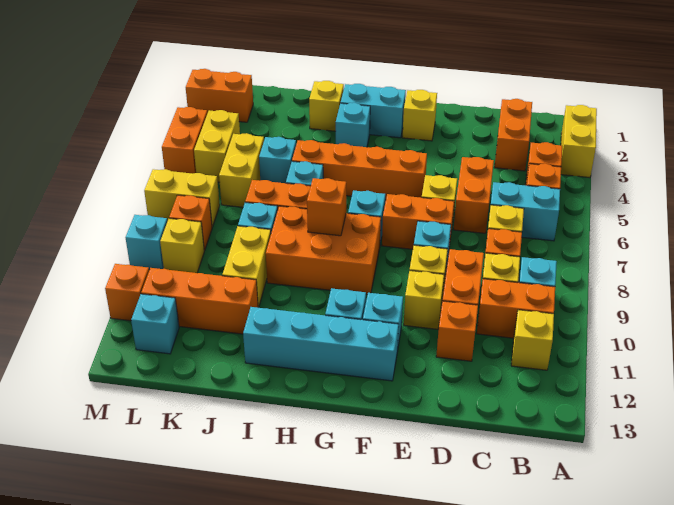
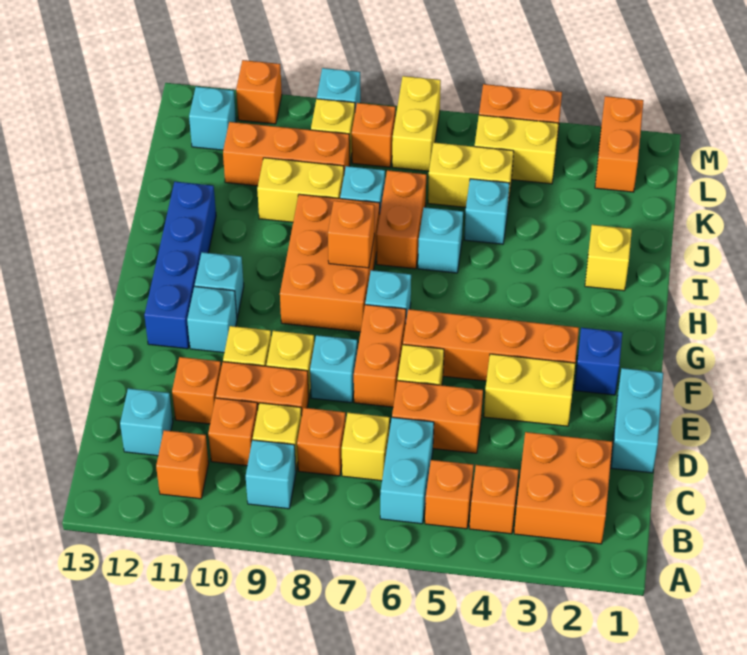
yellow brick A2:A3 level 1 -> yellow brick E3:E4 level 1
orange brick B10:C10 level 1 -> orange brick C10 level 1
yellow brick B11 level 1 -> orange brick B11 level 1
orange brick C2:C3 level 1 -> orange brick B2:C3 level 1
yellow brick F2 level 1 -> blue brick F2 level 1
orange brick F5:I5 level 1 -> orange brick F3:F6 level 1
cyan brick F12:I12 level 1 -> blue brick F12:I12 level 1
cyan brick G2:H2 level 1 -> cyan brick D1:E1 level 1
cyan brick H3 level 1 -> cyan brick C12 level 1
orange brick J11:L11 level 1 -> orange brick K9:K11 level 1

